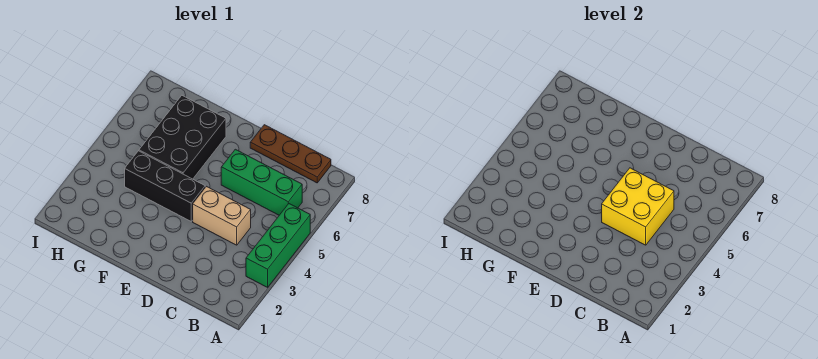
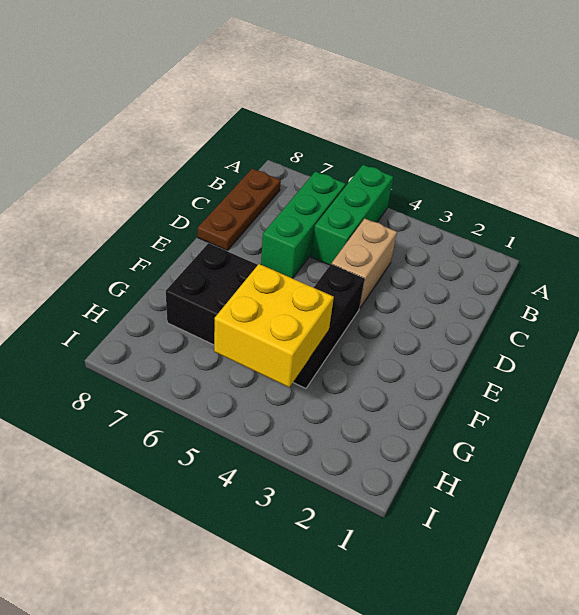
green brick A3:A5 level 1 -> green brick A5:C5 level 1
yellow brick C4:D5 level 2 -> yellow brick G4:H5 level 2

